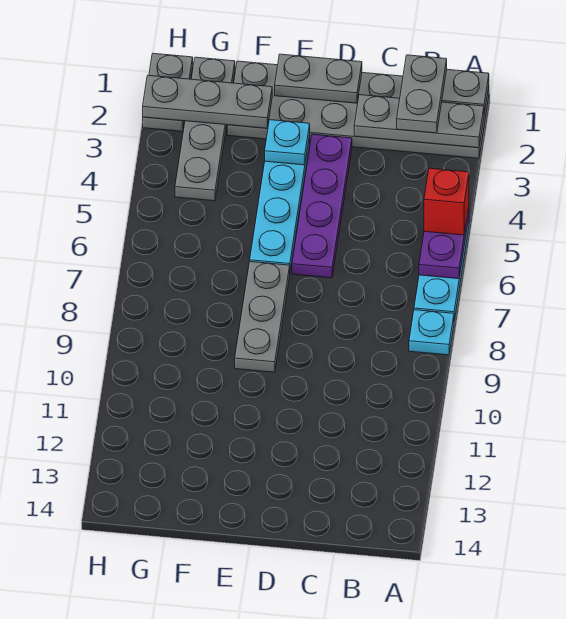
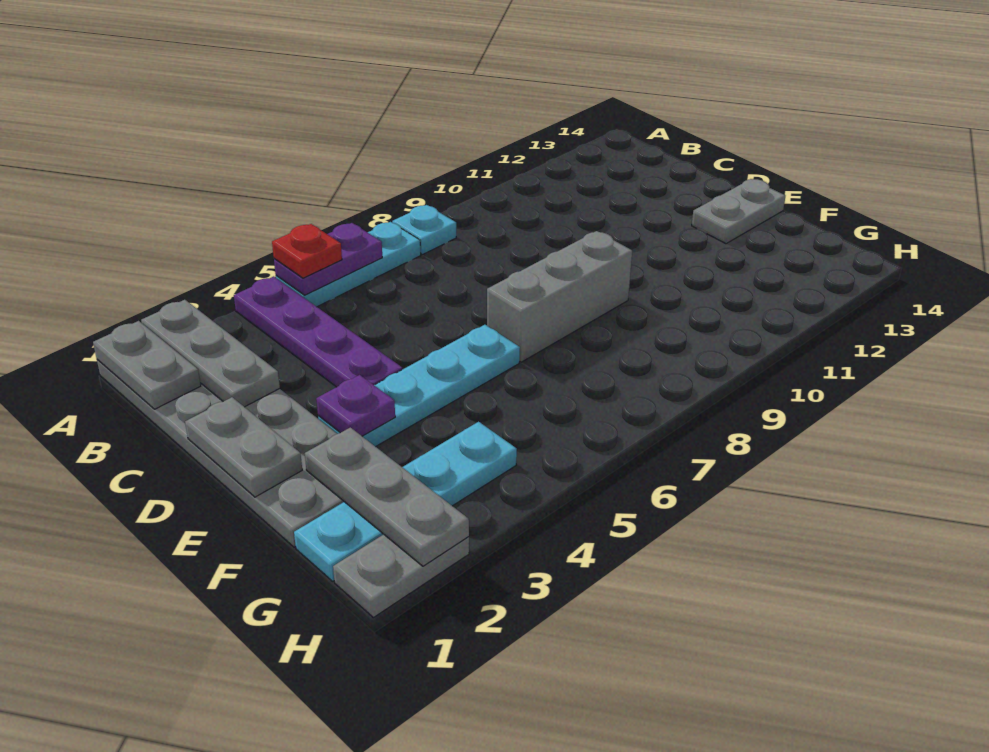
red brick A5 level 3 -> red plate A5 level 3
grey plate B1:B2 level 3 -> grey plate E13:E14 level 1
purple plate D3:D6 level 1 -> purple plate A4:D4 level 1
cyan plate E3 level 2 -> purple plate E3 level 2
grey plate E7:E9 level 1 -> grey brick E7:E9 level 1
grey plate G1:G4 level 1 -> cyan plate G1:G4 level 1

